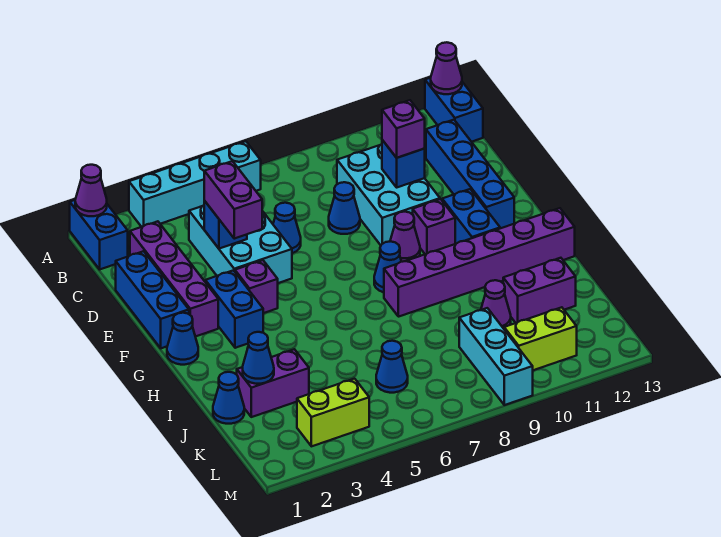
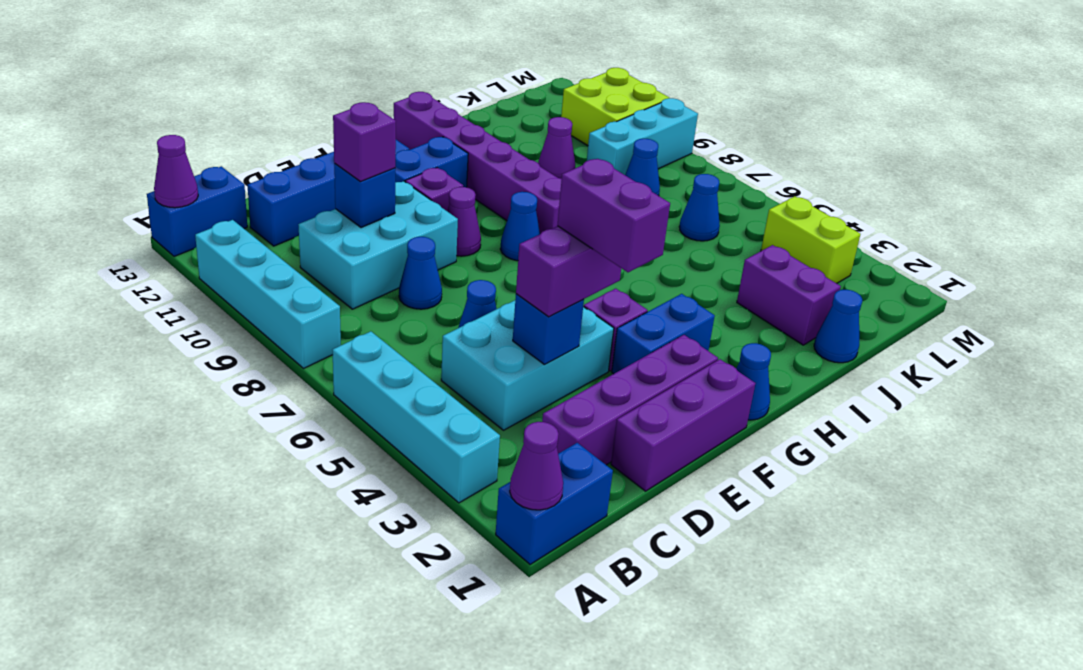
none -> cyan brick A8:A11 level 1
blue brick D1:F1 level 1 -> purple brick D1:F1 level 1
blue cone J2 level 2 -> blue cone K8 level 1
purple brick J11:J12 level 1 -> purple brick E3:E4 level 4
lime brick L10:L11 level 1 -> lime brick L10:M11 level 1

